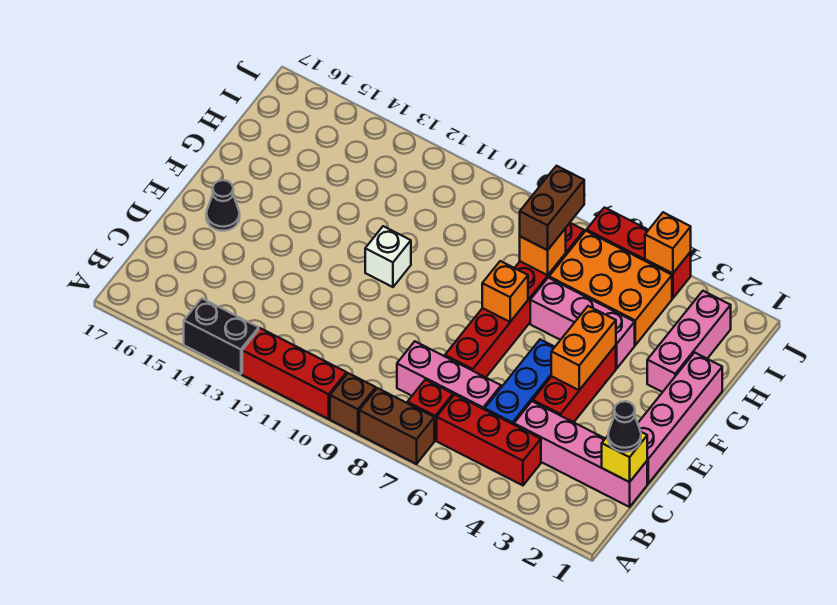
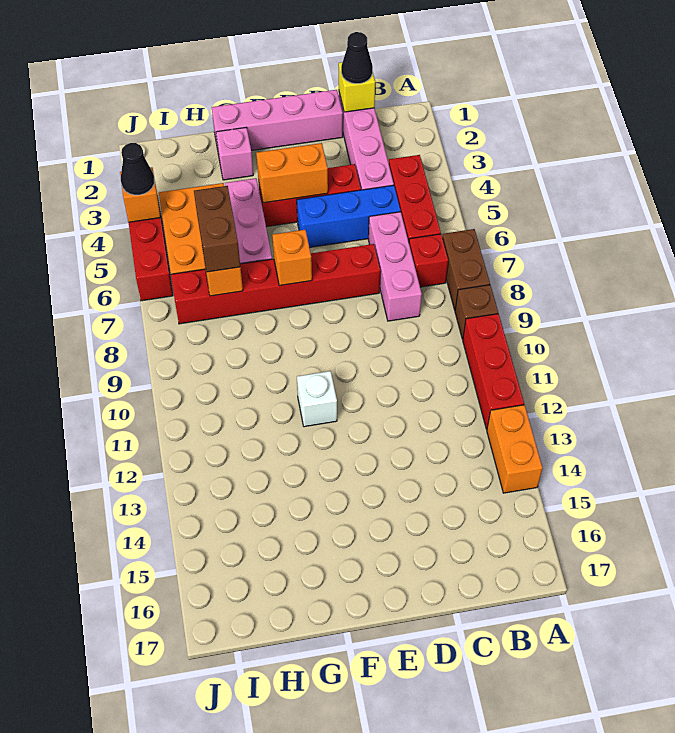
black brick A13:A14 level 1 -> orange brick A13:A14 level 1
black cone E16 level 1 -> black cone J4 level 3
pink brick G2:I2 level 1 -> pink brick G2 level 1
brown brick H7:I7 level 3 -> brown brick H6:H7 level 3

